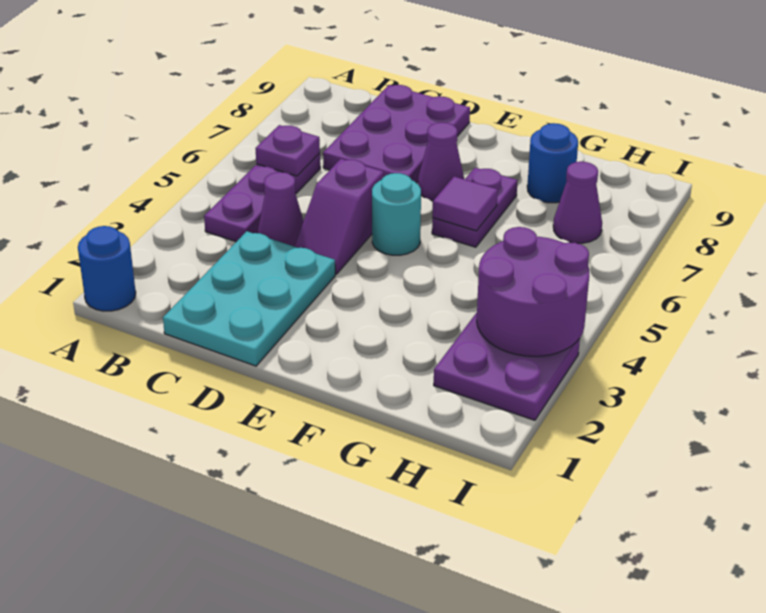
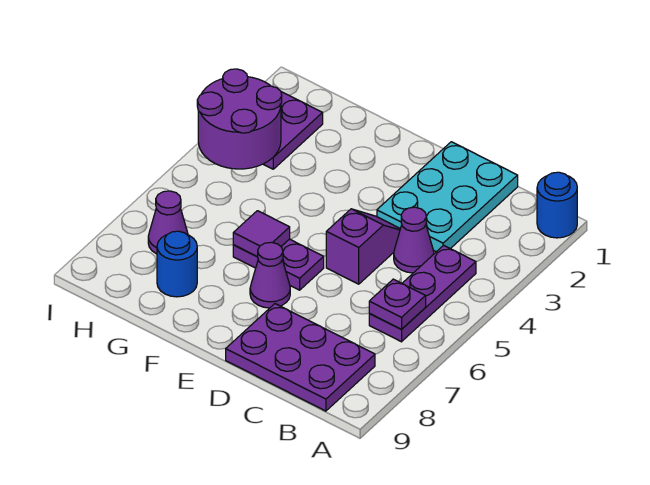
purple plate C7:D9 level 1 -> purple plate B8:D9 level 1
cyan round brick E5 level 1 -> none
purple plate F6:F7 level 1 -> purple plate E6:F6 level 1

